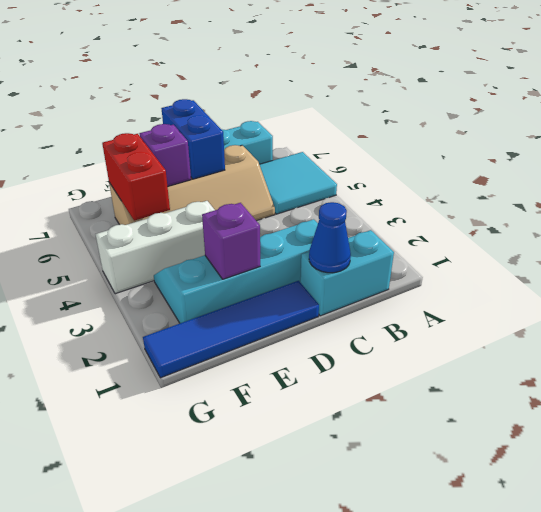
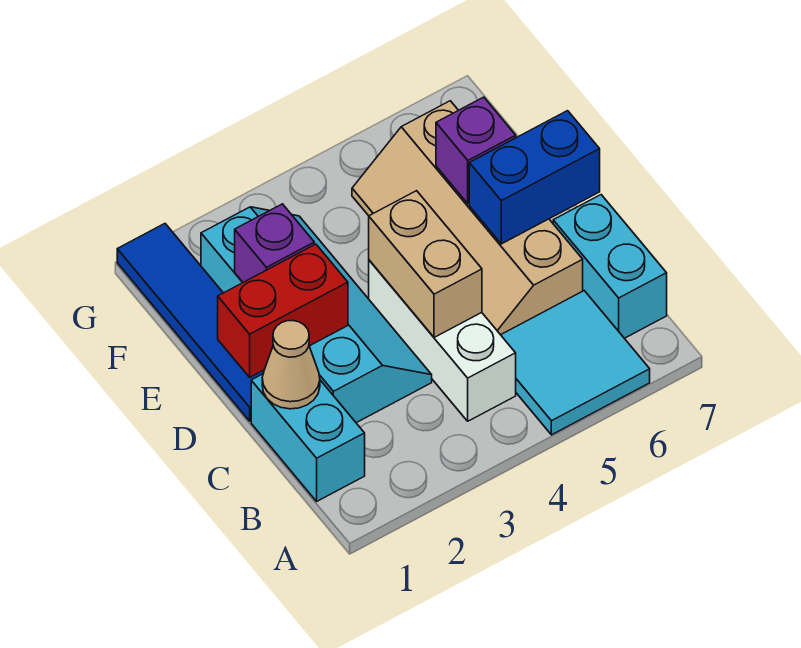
blue cone C1 level 2 -> tan cone C1 level 2
none -> tan brick C4:D4 level 2
white brick E4:G4 level 1 -> white brick B4:D4 level 1
red brick F5:F6 level 2 -> red brick D1:D2 level 2

